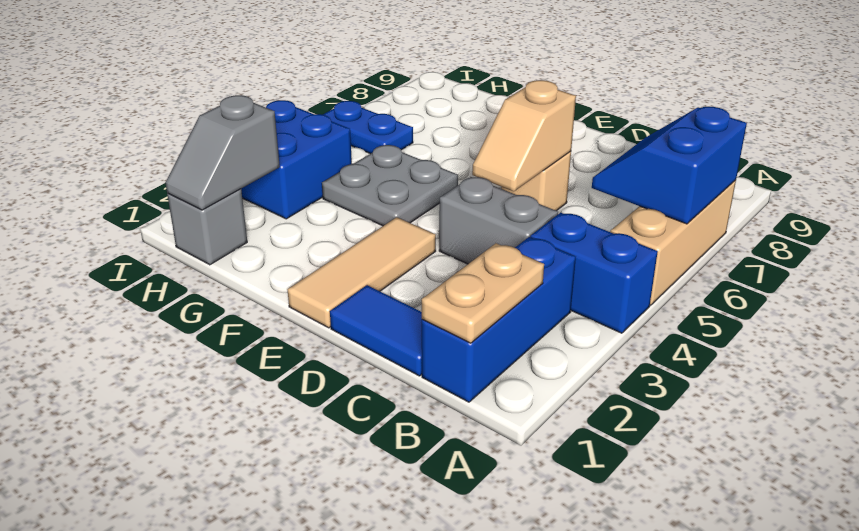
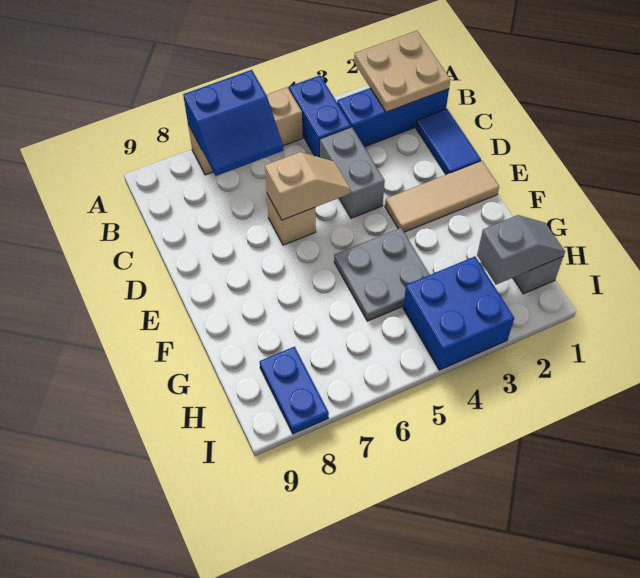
tan plate B1:B2 level 2 -> tan plate A1:B2 level 2
blue plate H6:I6 level 1 -> blue plate H8:I8 level 1

